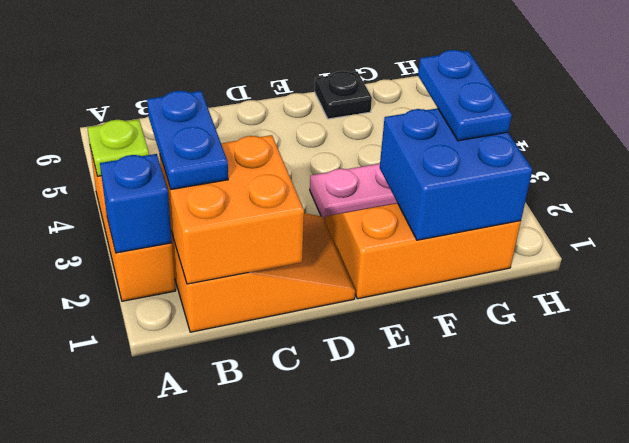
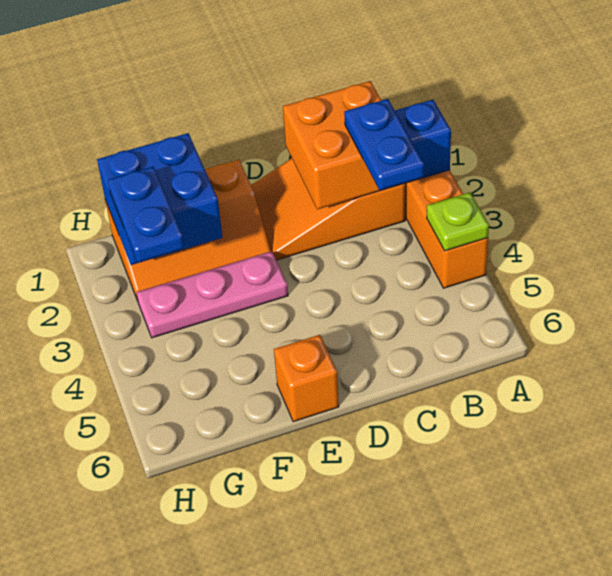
none -> orange brick E6 level 1
black plate F6 level 1 -> none

